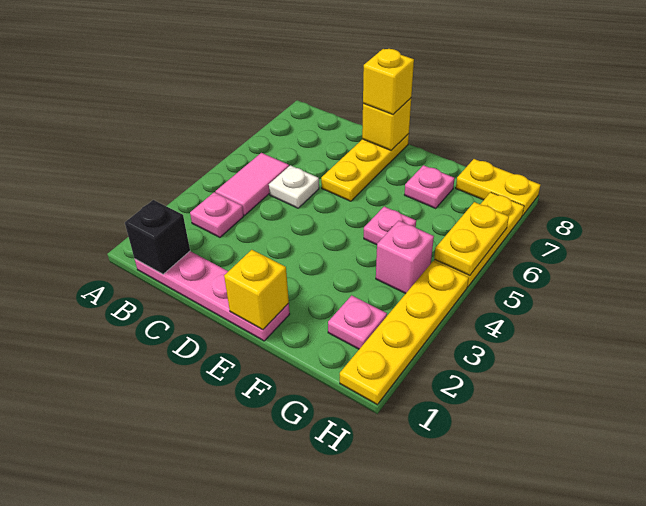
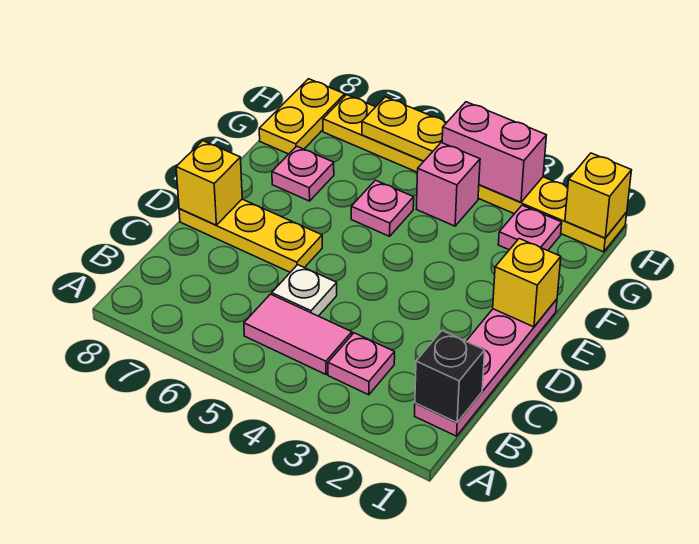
yellow brick D8 level 3 -> yellow brick H1 level 2
none -> pink brick H3:H4 level 2

